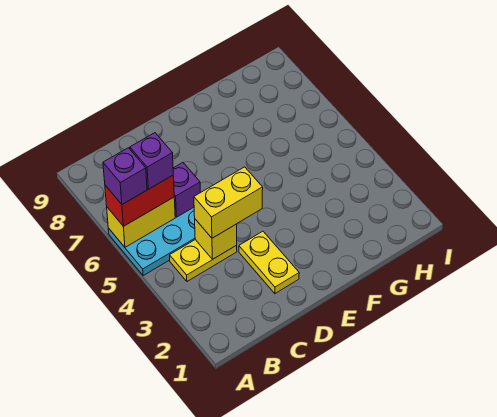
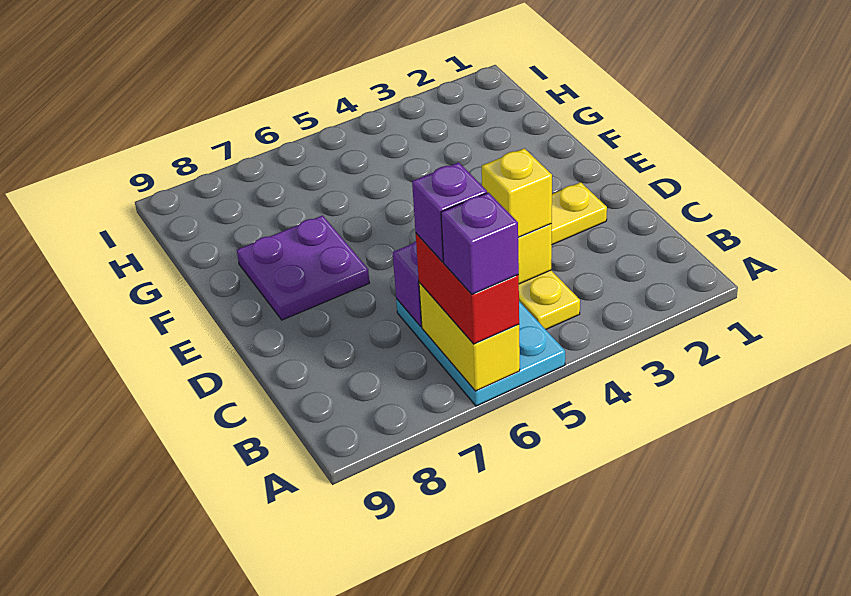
yellow brick C4:D4 level 3 -> yellow brick C4 level 3
none -> purple plate E7:F8 level 1

